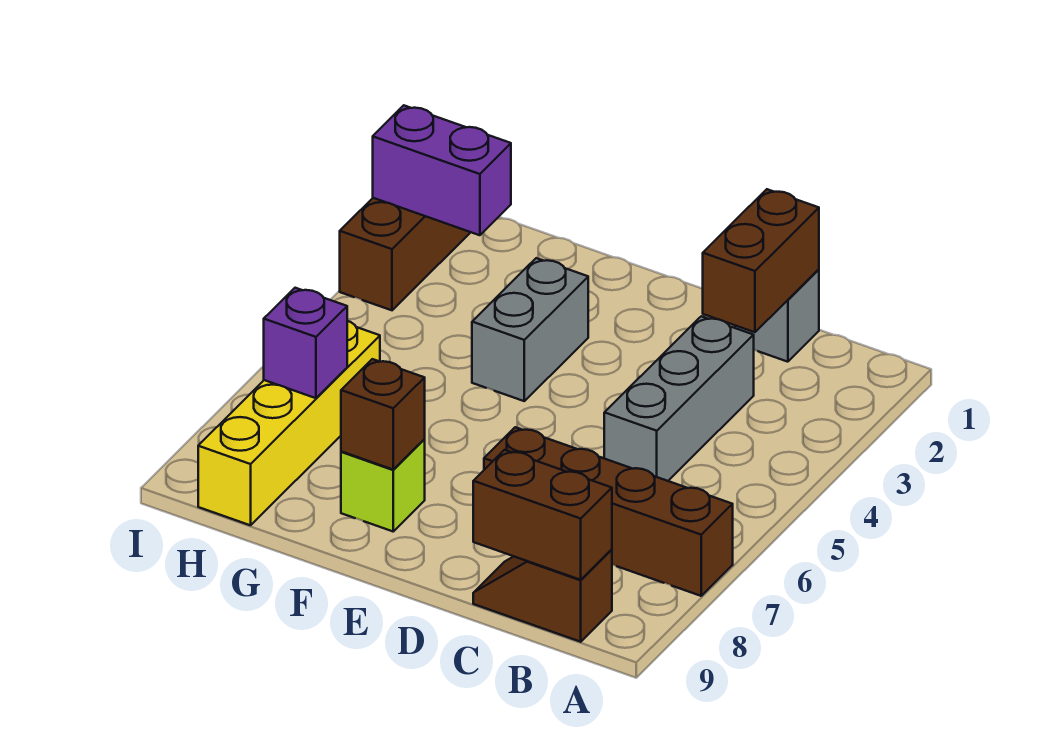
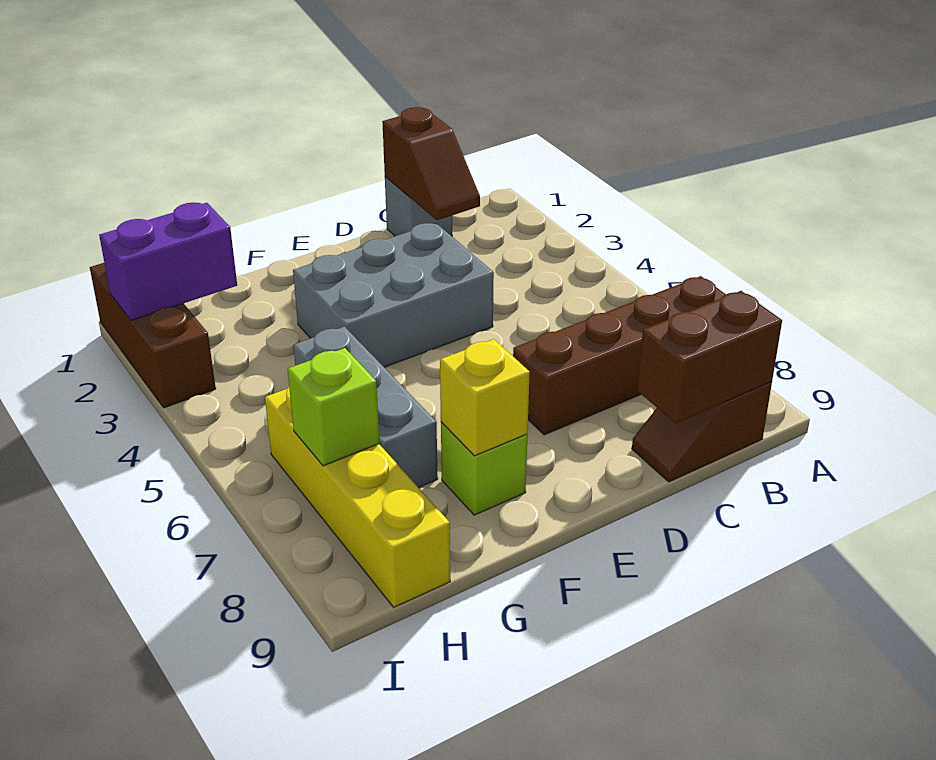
brown brick C1:C2 level 2 -> brown slope C1:C2 level 2 top 1
grey brick C3:C5 level 1 -> grey brick G5:G7 level 1
grey brick F3:F4 level 1 -> grey brick D3:F4 level 1
brown brick F8 level 2 -> yellow brick F8 level 2
purple brick H7 level 2 -> lime brick H7 level 2

